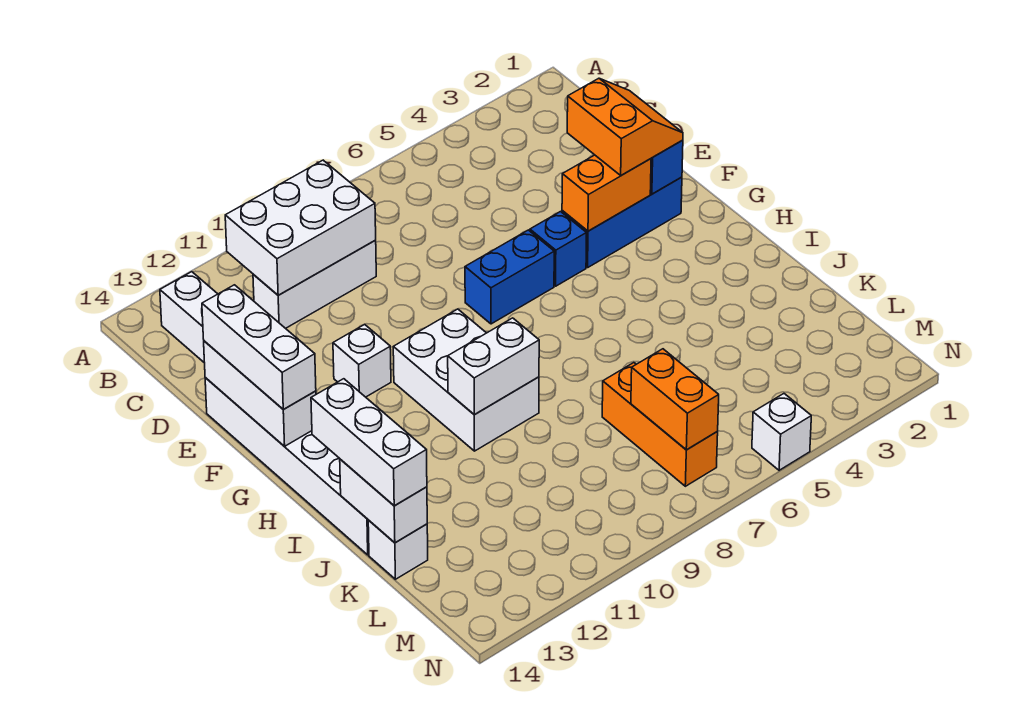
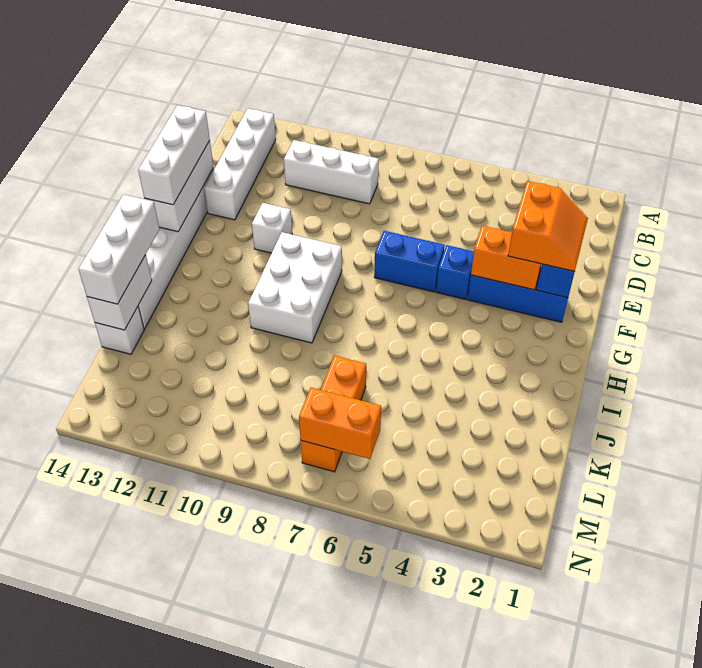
white brick B9:C11 level 2 -> none
white brick I9:I10 level 2 -> none
orange brick L7:M7 level 2 -> orange brick M6:M7 level 2
white brick N5 level 1 -> none

